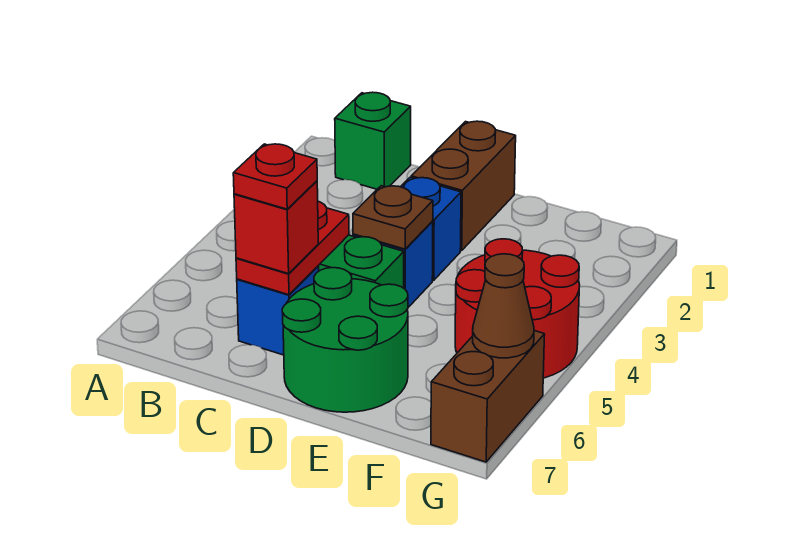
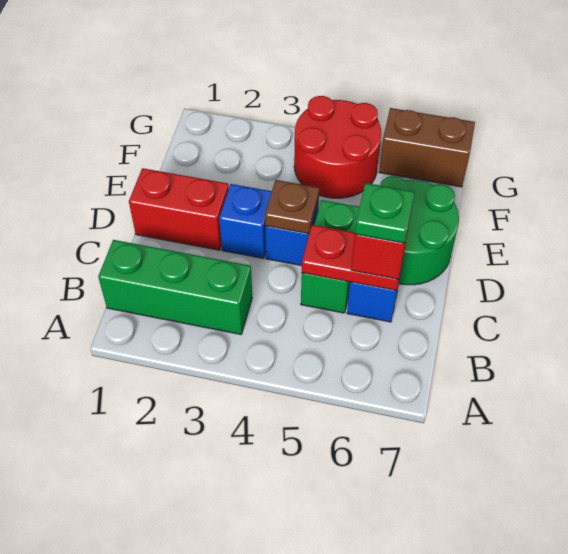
green brick B1 level 1 -> green brick B1:B3 level 1
red plate C6 level 4 -> green plate C6 level 4
brown brick D1:D2 level 1 -> red brick D1:D2 level 1
brown cone G6 level 2 -> none

